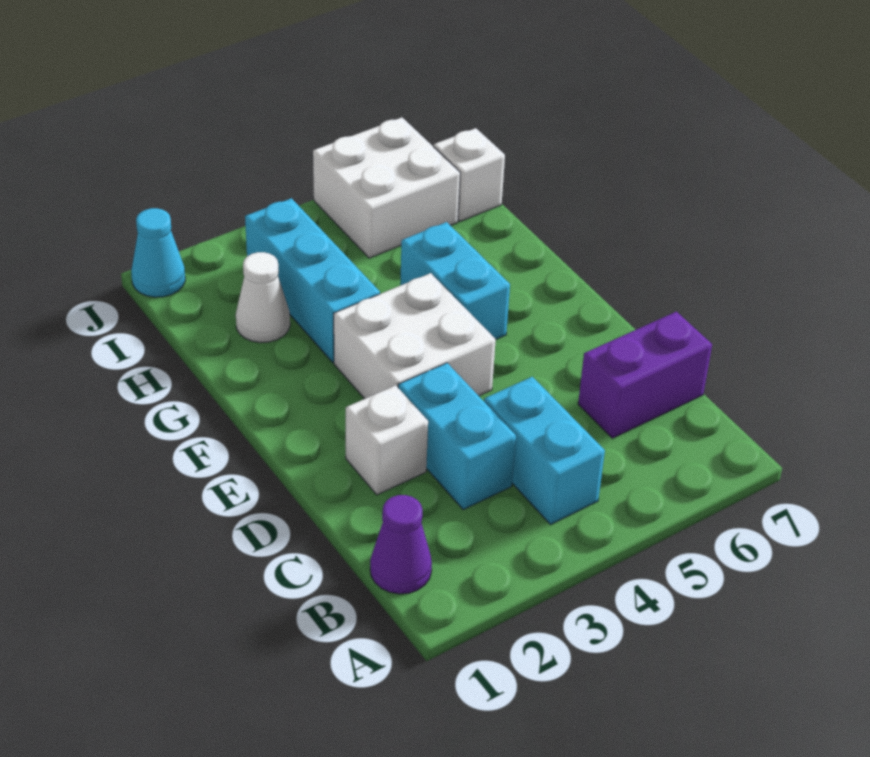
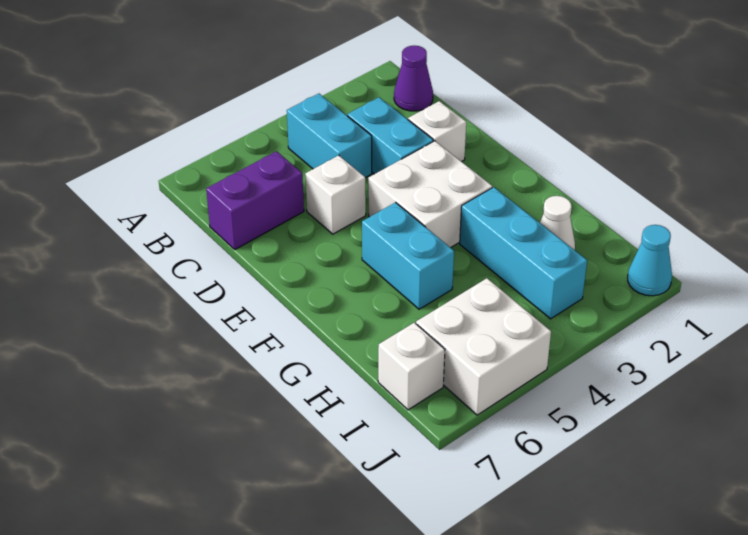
none -> white brick D5 level 1

